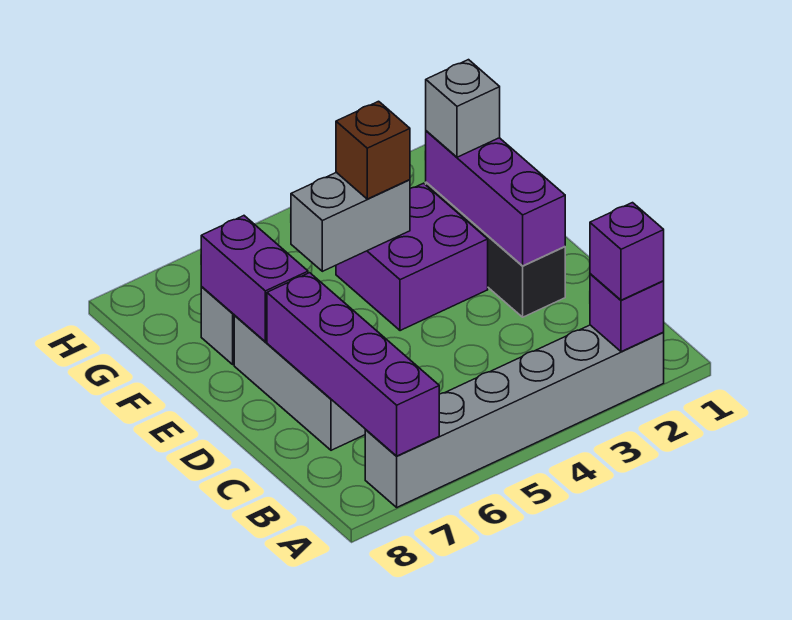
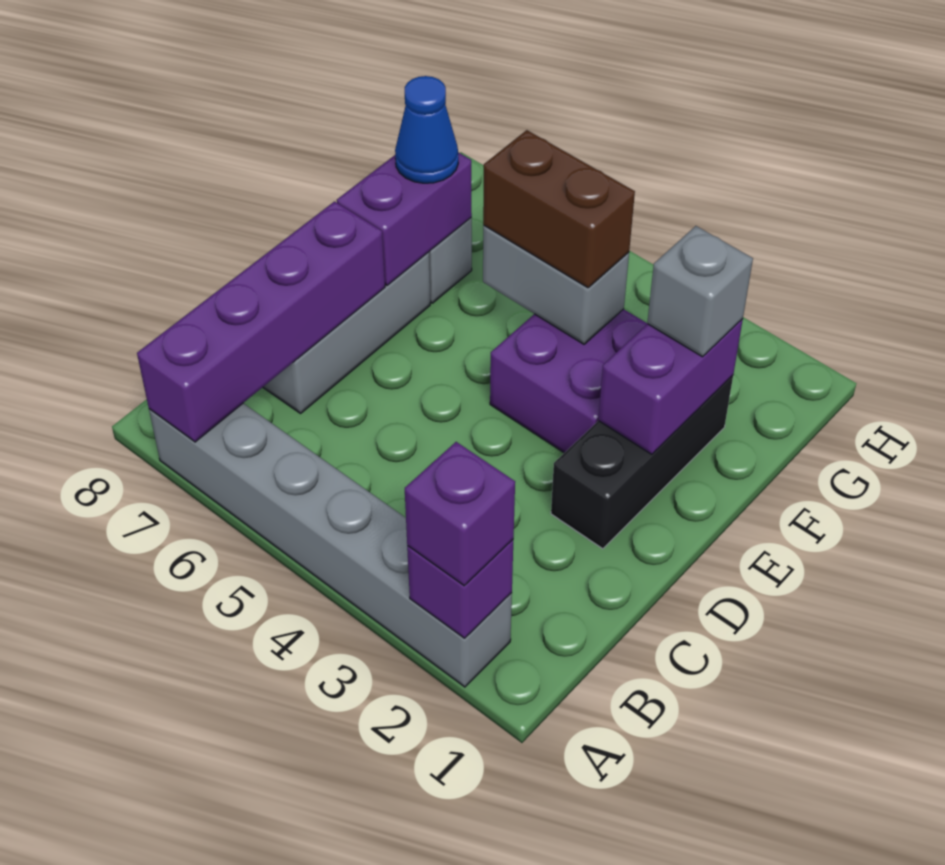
purple brick D2:F2 level 2 -> purple brick E2:F2 level 2
brown brick F4 level 3 -> brown brick F4:F5 level 3
none -> blue cone F7 level 3

